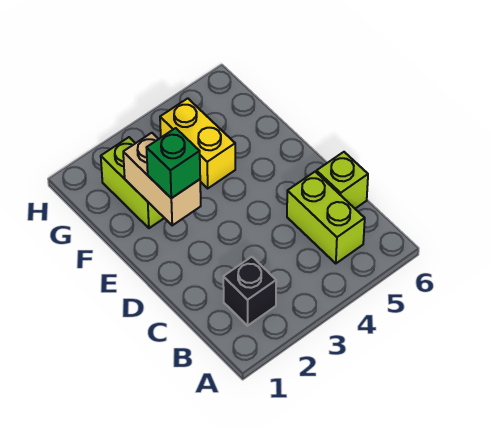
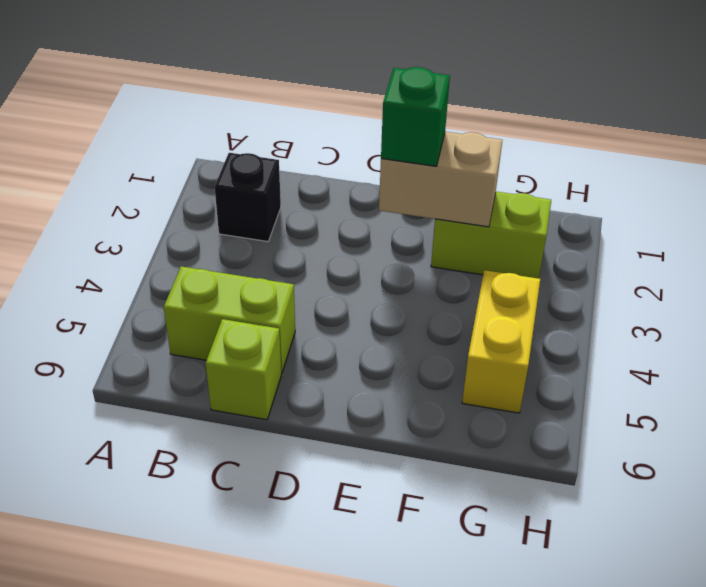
yellow brick F4:G4 level 1 -> yellow brick G4:G5 level 1

